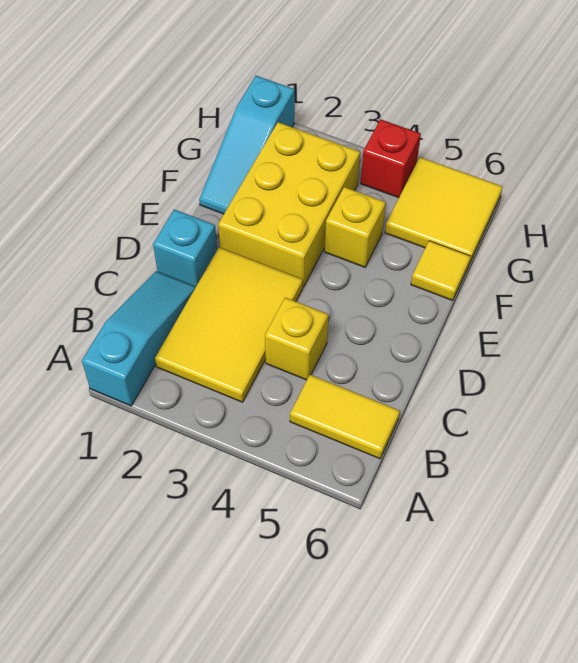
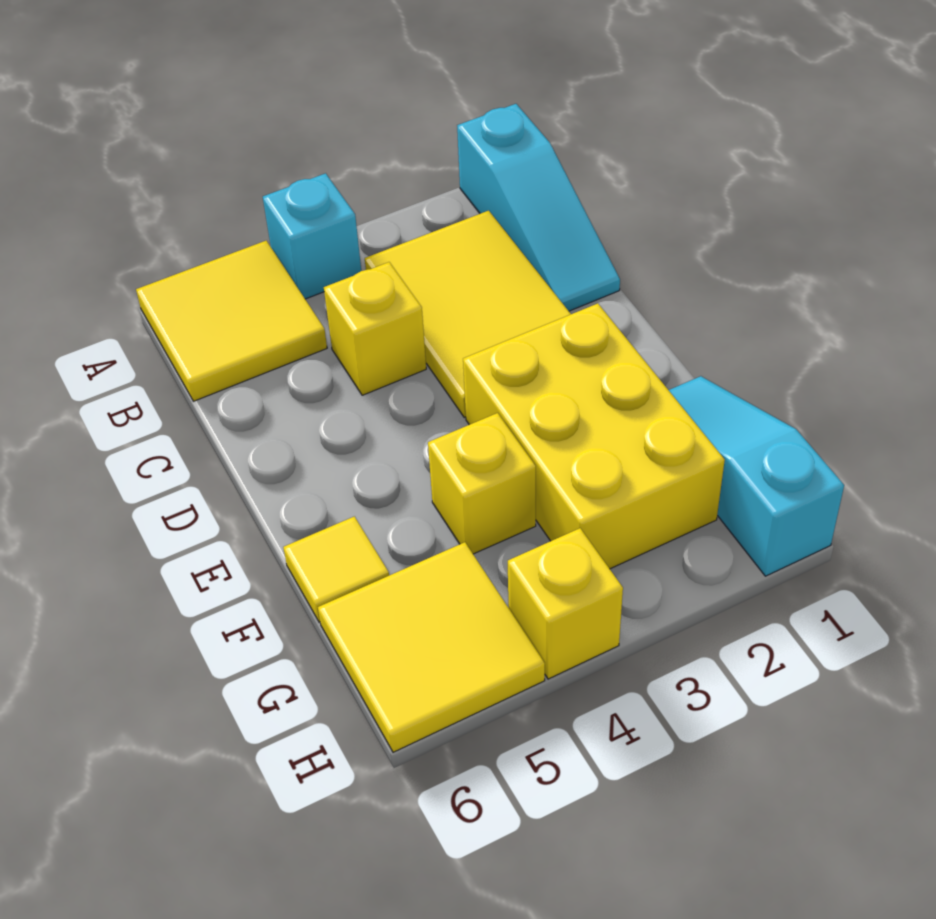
yellow tile B5:B6 level 1 -> yellow tile A5:B6 level 1
cyan brick D1 level 1 -> cyan brick A4 level 1
red brick H4 level 1 -> yellow brick H4 level 1

